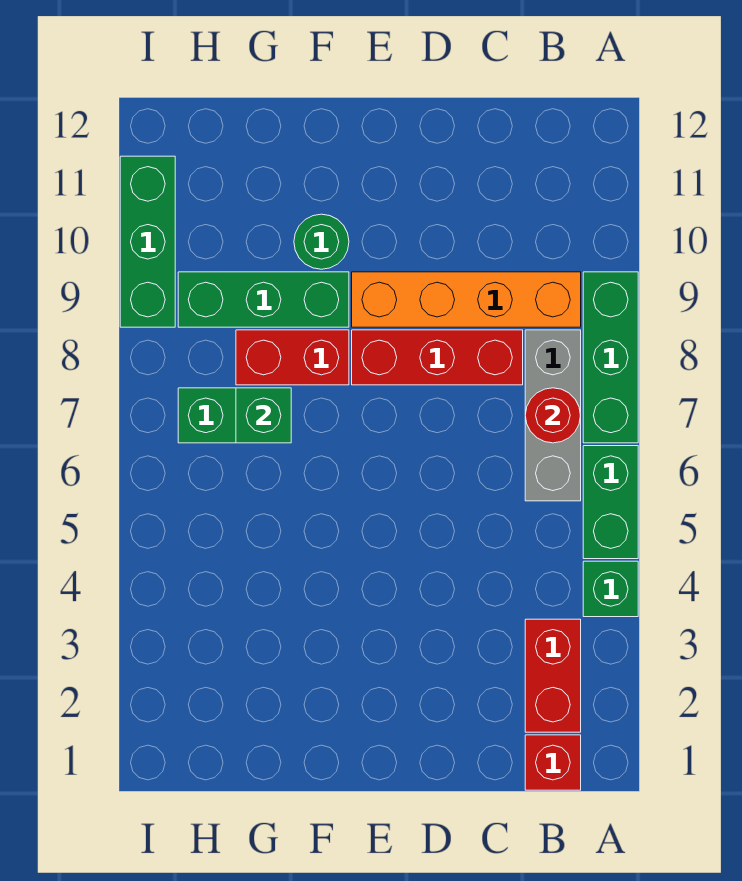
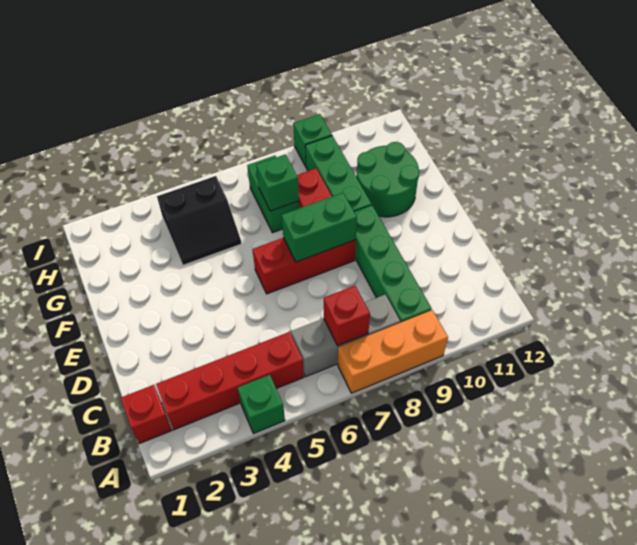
green brick A5:A6 level 1 -> green brick E7:E8 level 2
green brick A7:A9 level 1 -> orange brick A7:A9 level 1
red brick B2:B3 level 1 -> red brick B2:B5 level 1
red round brick B7 level 2 -> red brick B7 level 2
orange brick B9:E9 level 1 -> green brick B9:E9 level 1
red brick C8:E8 level 1 -> red brick E6:E8 level 1
green round brick F10 level 1 -> green round brick F10:G11 level 1
none -> black slope G4:H5 level 1 top H
green brick I9:I11 level 1 -> green brick I9 level 1

